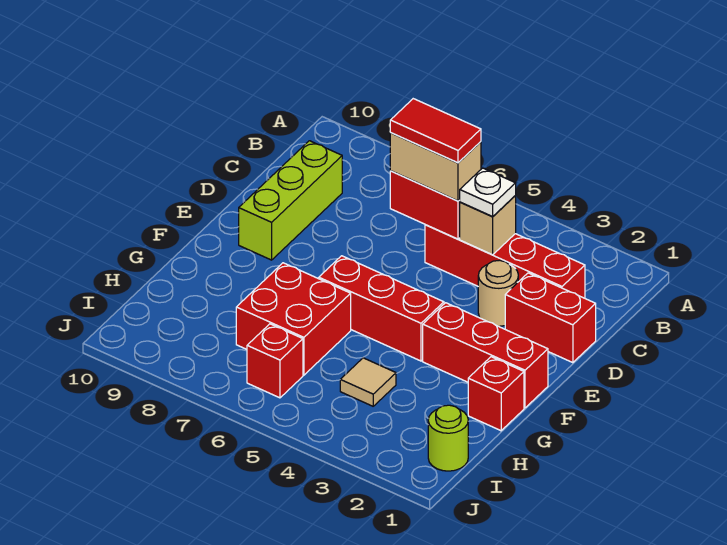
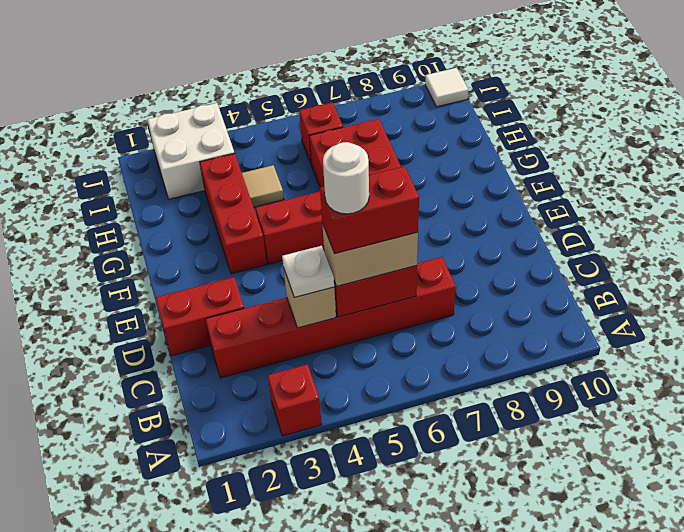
red brick C2:C5 level 1 -> red brick C2:C7 level 1
red tile C5:C6 level 4 -> red brick C5:C6 level 4
none -> white round brick C5 level 5
lime brick C9:E9 level 1 -> none
tan round brick D3 level 1 -> none
red brick F1:F3 level 1 -> red brick F3:H3 level 1
red brick G1 level 1 -> red brick A3 level 1
lime round brick I1 level 1 -> none
none -> white brick I2:J3 level 1
none -> white tile J10 level 1

